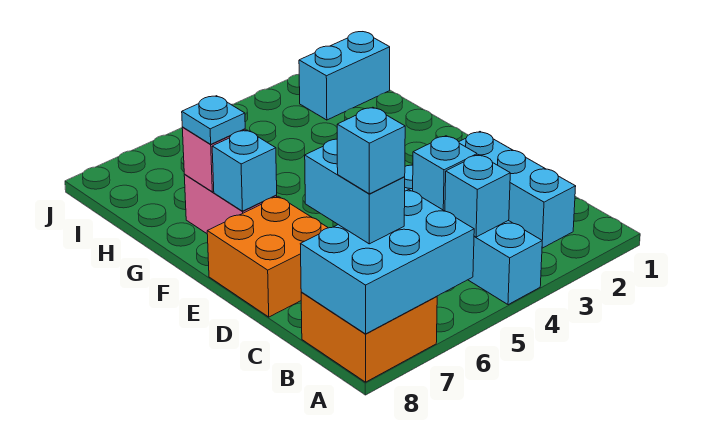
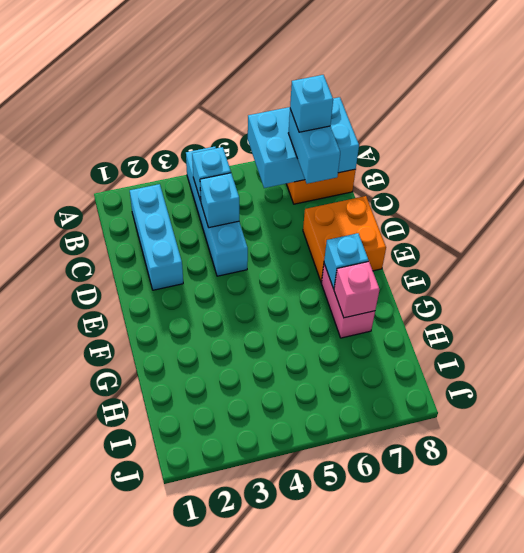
cyan plate G7 level 3 -> none
cyan brick I1:I2 level 1 -> none

